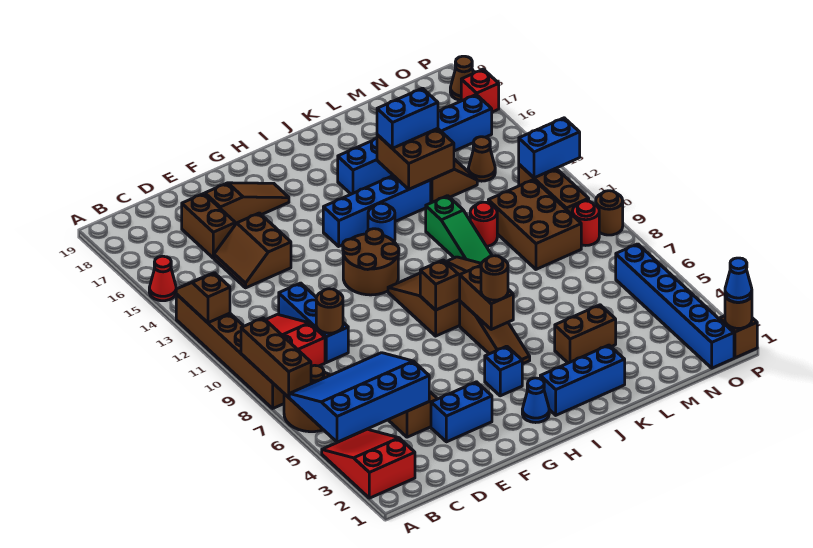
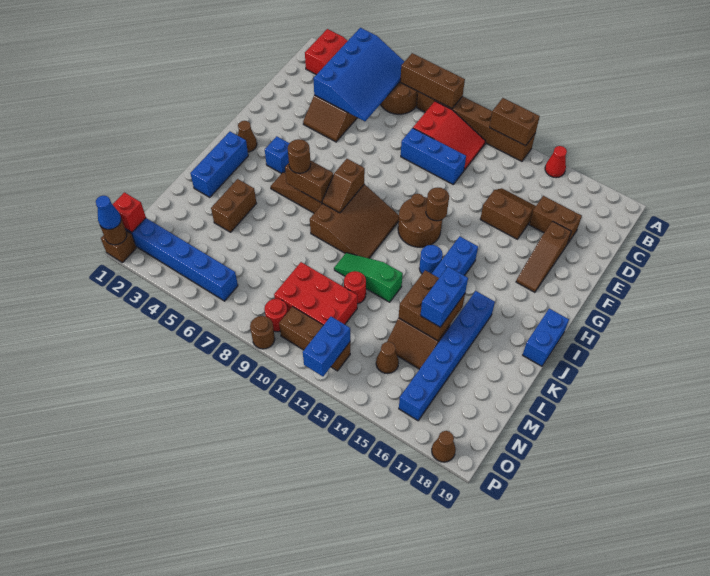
brown slope A12:A13 level 2 top 12 -> brown brick A12:A13 level 2
brown round brick D9 level 2 -> brown round brick G12 level 2
blue brick E3:F3 level 1 -> blue brick I19:J19 level 1
blue cone H2 level 1 -> brown cone H2 level 1
brown brick M9:N11 level 1 -> red brick M9:N11 level 1
red brick P17 level 1 -> red brick O1 level 2

